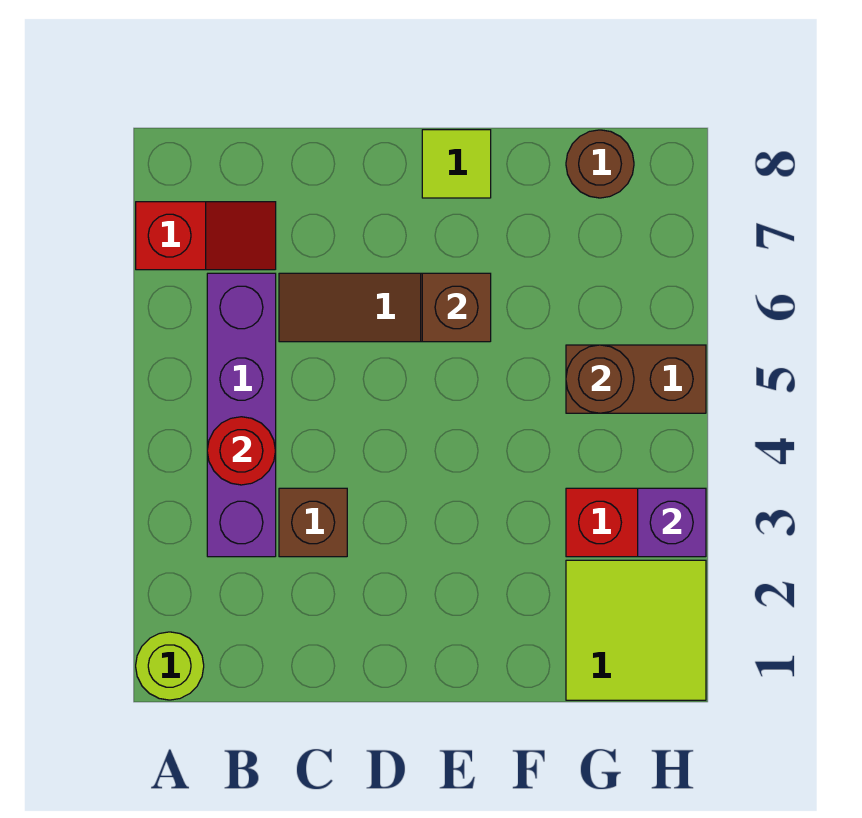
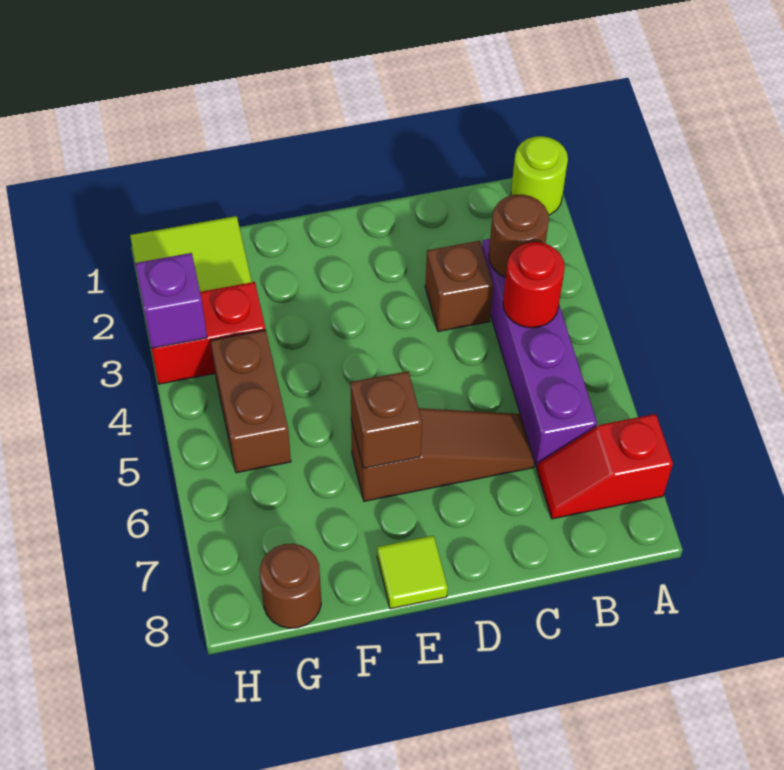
brown brick G5:H5 level 1 -> brown brick G4:G5 level 1
brown round brick G5 level 2 -> brown round brick B3 level 2

